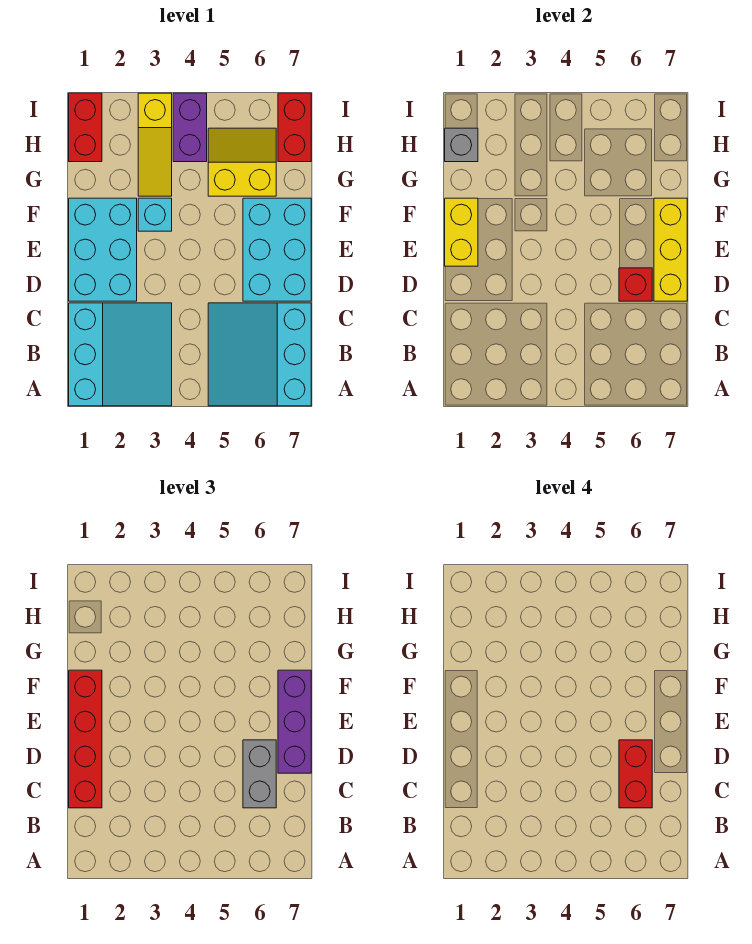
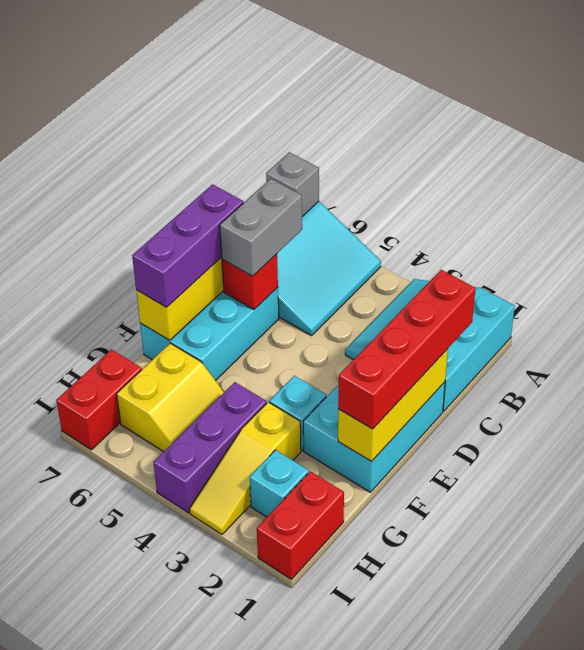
red brick C6:D6 level 4 -> none
yellow brick E1:F1 level 2 -> yellow brick D1:F1 level 2
yellow slope G3:I3 level 1 top I -> yellow slope G3:I3 level 1 top G
yellow slope G5:H6 level 1 top G -> yellow slope G5:H6 level 1 top 6
grey brick H1 level 2 -> grey brick A7 level 2
none -> cyan brick H2 level 1
purple brick H4:I4 level 1 -> purple brick G4:I4 level 1

